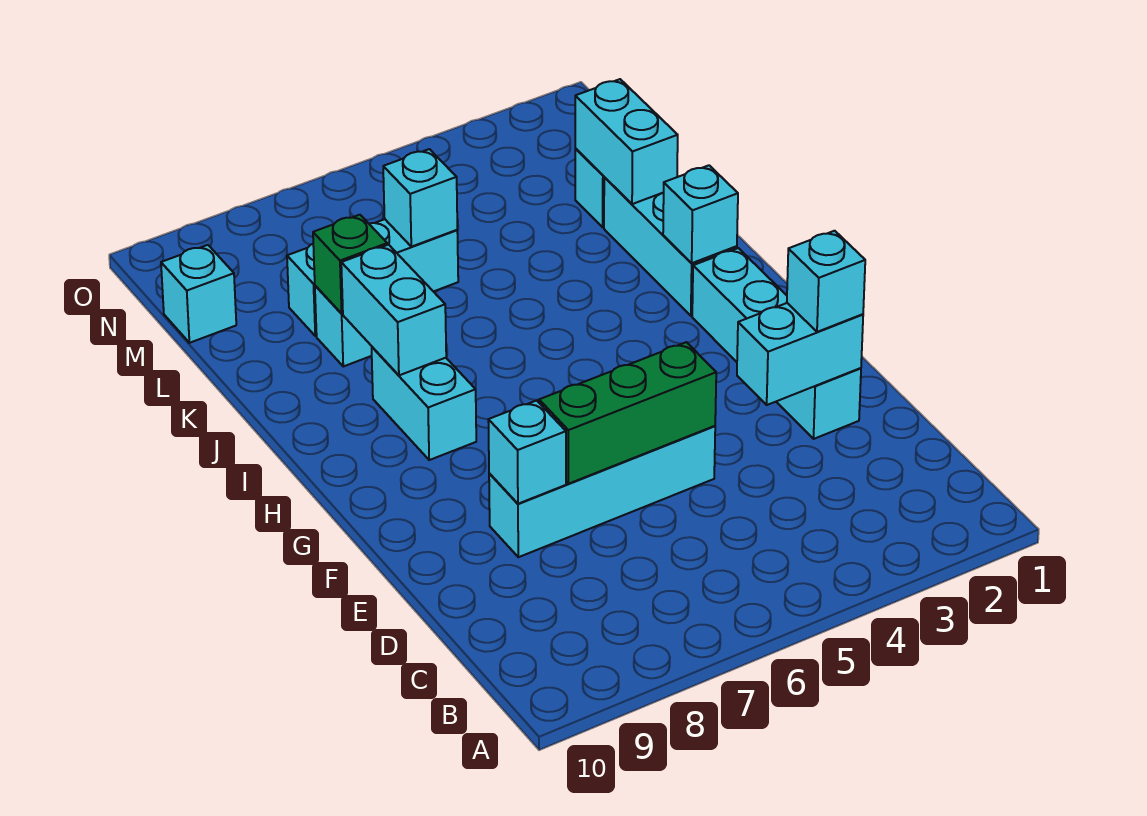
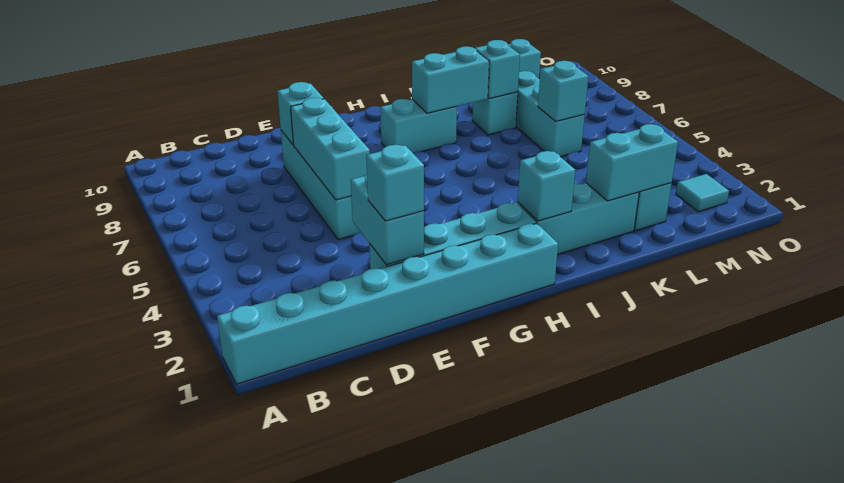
none -> cyan brick A1:H1 level 1
green brick E5:E7 level 2 -> cyan brick E5:E7 level 2
green brick K8 level 2 -> cyan brick K8 level 2
none -> cyan tile N2 level 1

